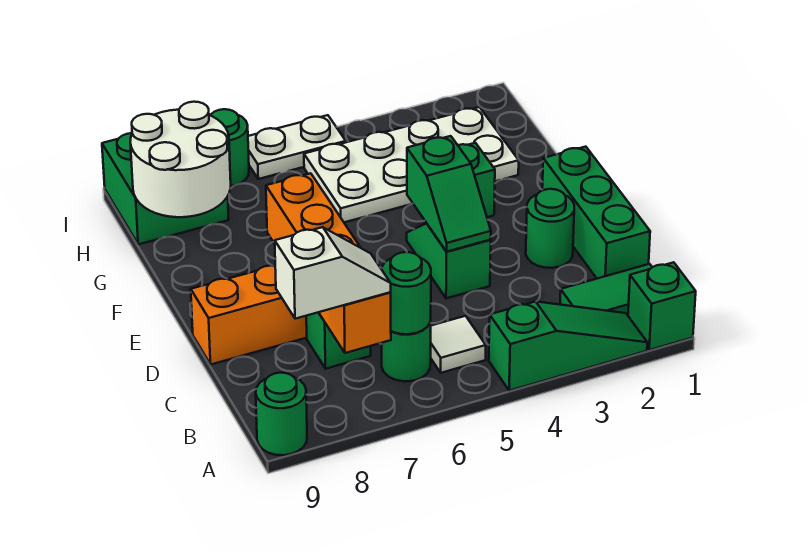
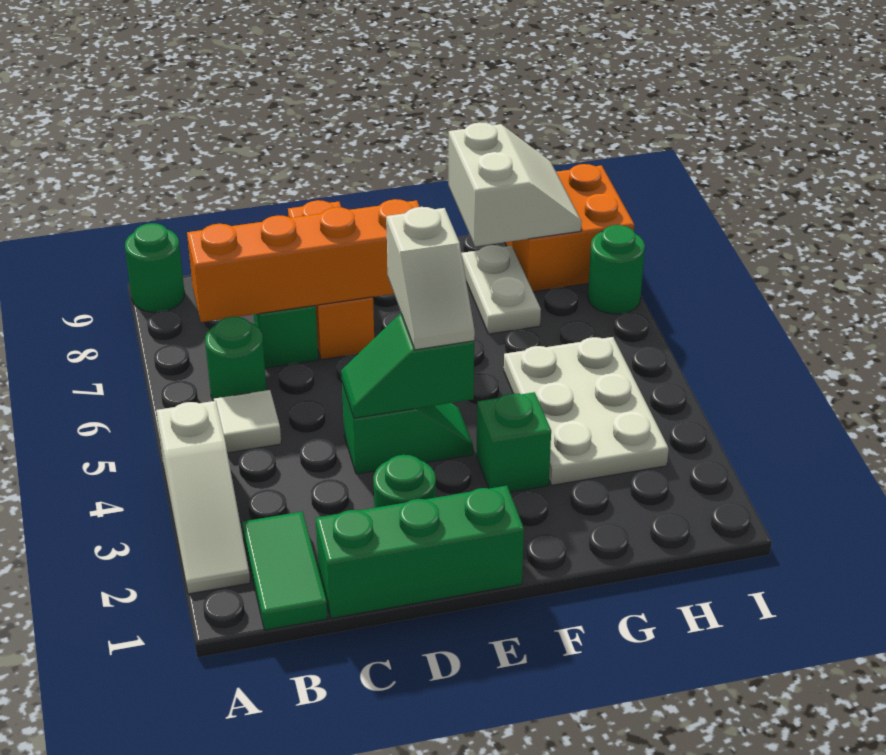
green brick A1 level 1 -> none
green slope A2:A4 level 1 top 4 -> white slope A2:A4 level 1 top 4
green round brick B6 level 2 -> none
white slope B7:B8 level 3 top 8 -> white slope E4:E5 level 3 top 5
white plate G2:H5 level 1 -> white plate G3:H5 level 1
white round brick G8:H9 level 2 -> white slope G8:H9 level 2 top G
green brick H8:I9 level 1 -> orange brick H8:I9 level 1
white plate I5:I6 level 1 -> white plate G7:G8 level 1

